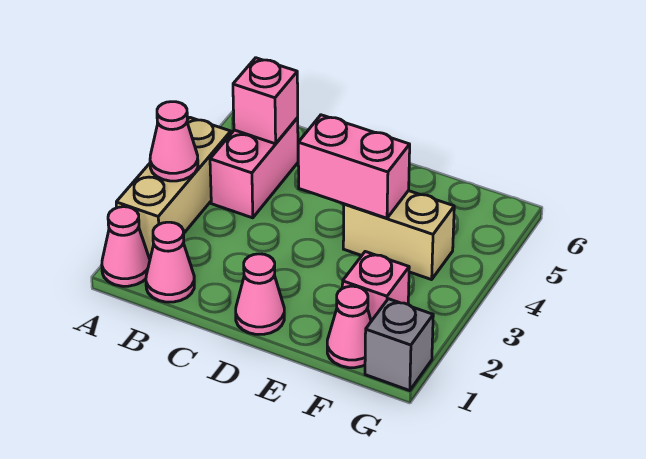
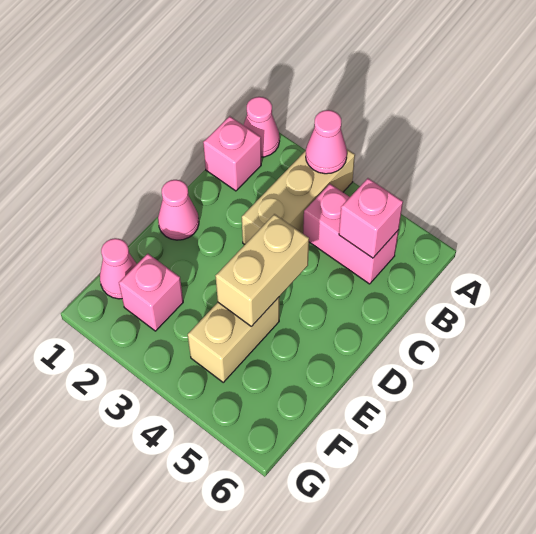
tan brick A2:A4 level 1 -> tan brick A3:C3 level 1
pink cone B1 level 1 -> pink brick B1 level 1
pink brick D4:E4 level 2 -> tan brick D4:E4 level 2
grey brick G1 level 1 -> none

